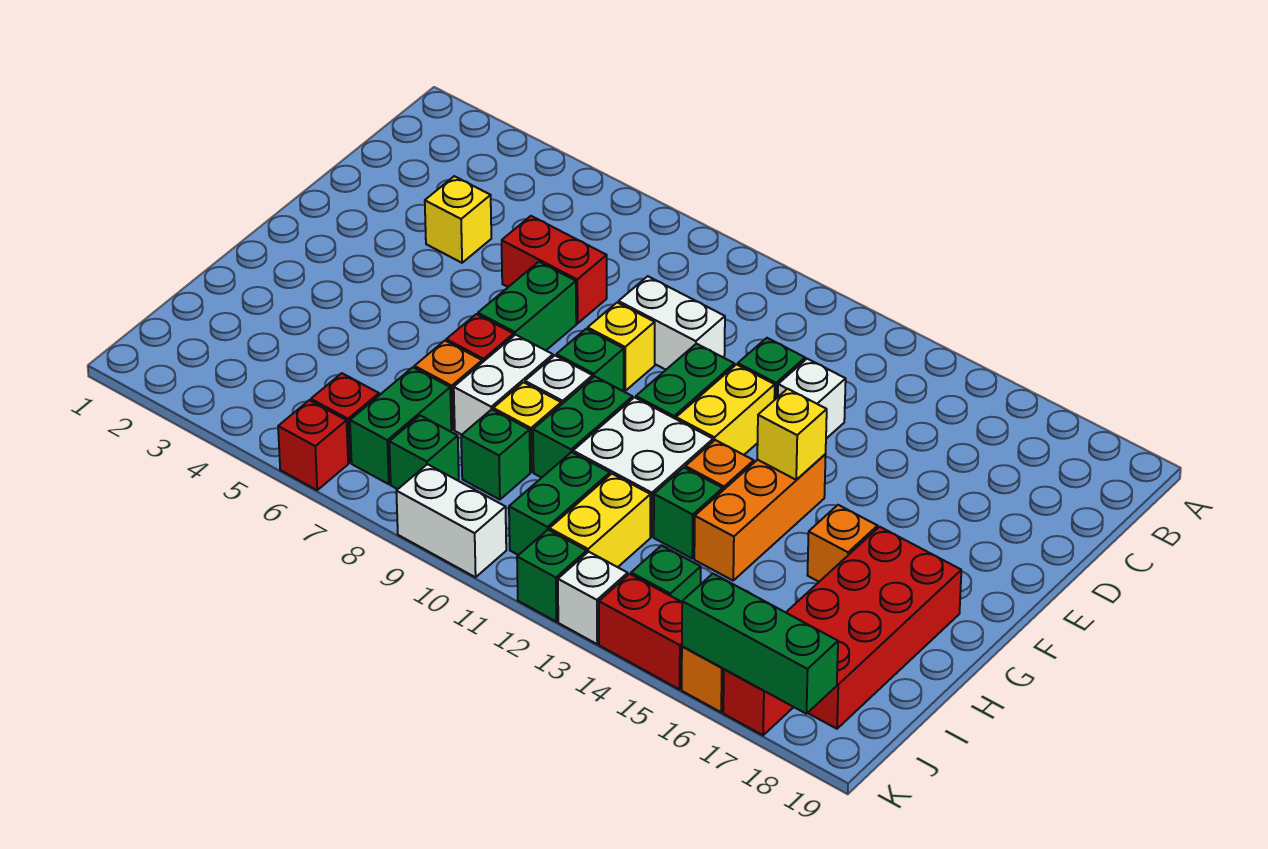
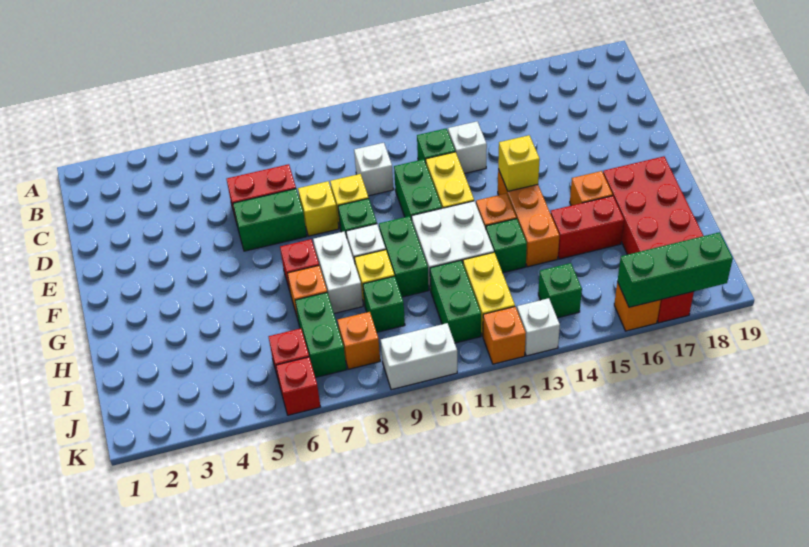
yellow brick D4 level 1 -> yellow brick E8 level 1
white brick D9:D10 level 1 -> white brick D10 level 1
green brick E7:F7 level 1 -> green brick E6:E7 level 1
green brick J8 level 1 -> orange brick J8 level 1
green brick K12 level 1 -> orange brick K12 level 1
red brick K14:K15 level 1 -> red brick H15:H16 level 1

